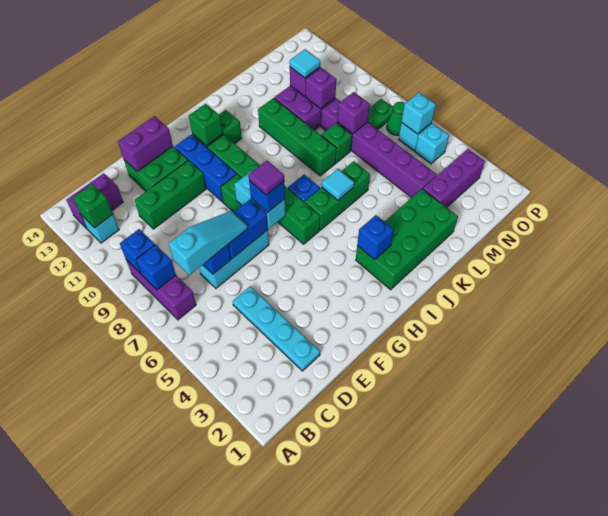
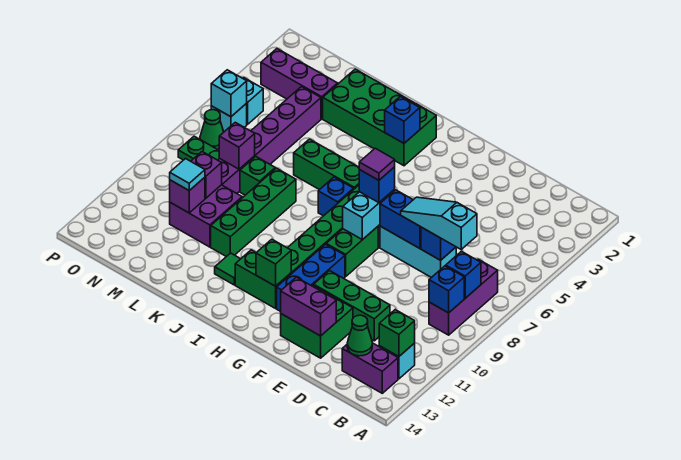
none -> green cone C13 level 2
cyan plate D2:D5 level 1 -> none
cyan tile J6 level 2 -> none
none -> green tile J12 level 1

